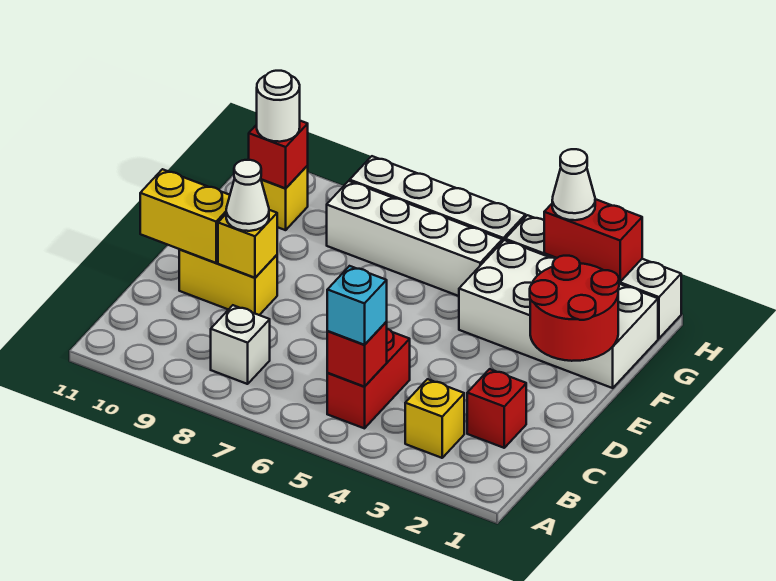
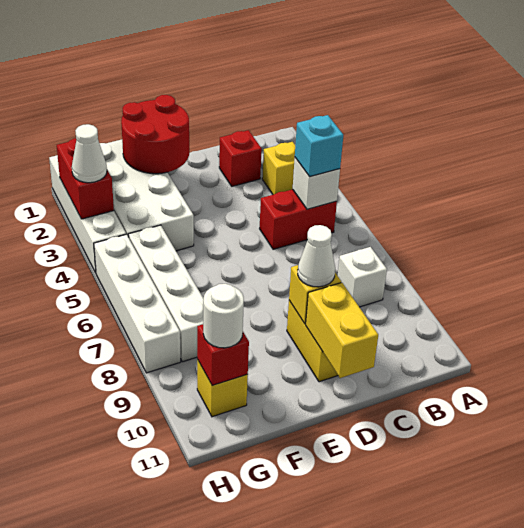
red brick B5 level 2 -> white brick B5 level 2

